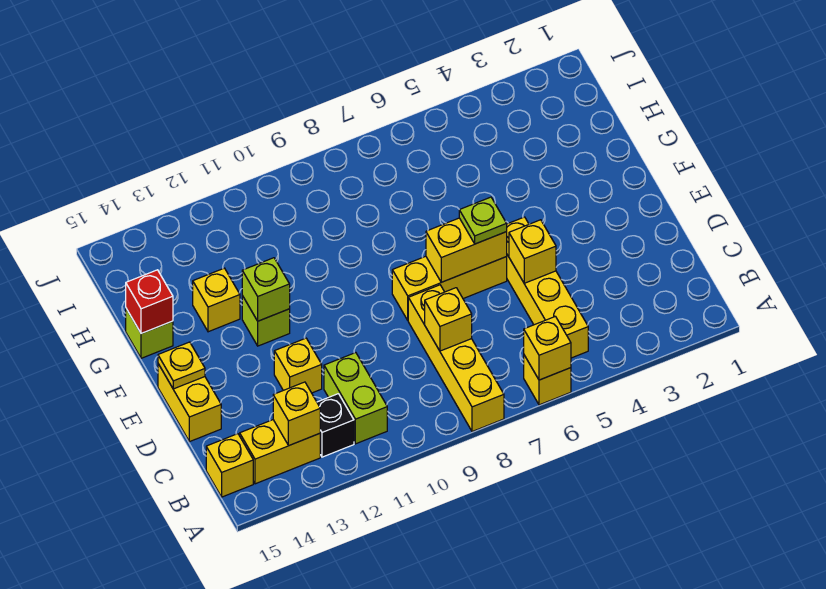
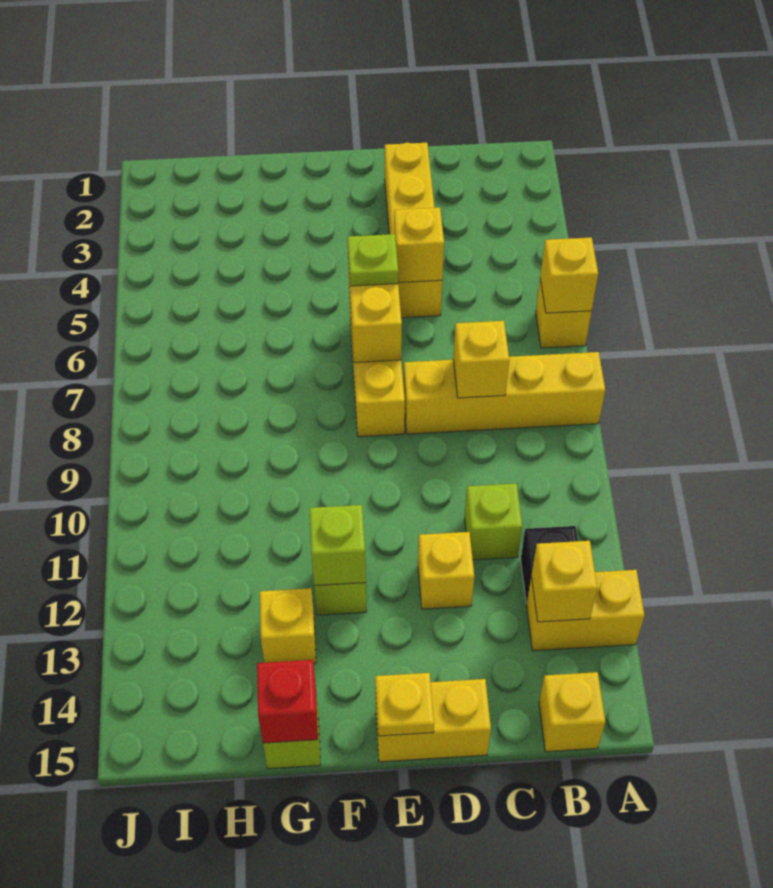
yellow brick B5:E5 level 1 -> yellow brick D2:D5 level 1
lime brick B11:C11 level 1 -> lime brick C11 level 1
yellow brick B13:B14 level 1 -> yellow brick A13:B13 level 1

